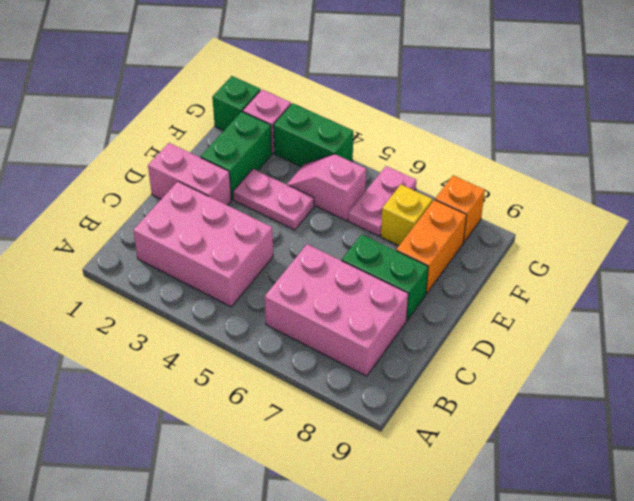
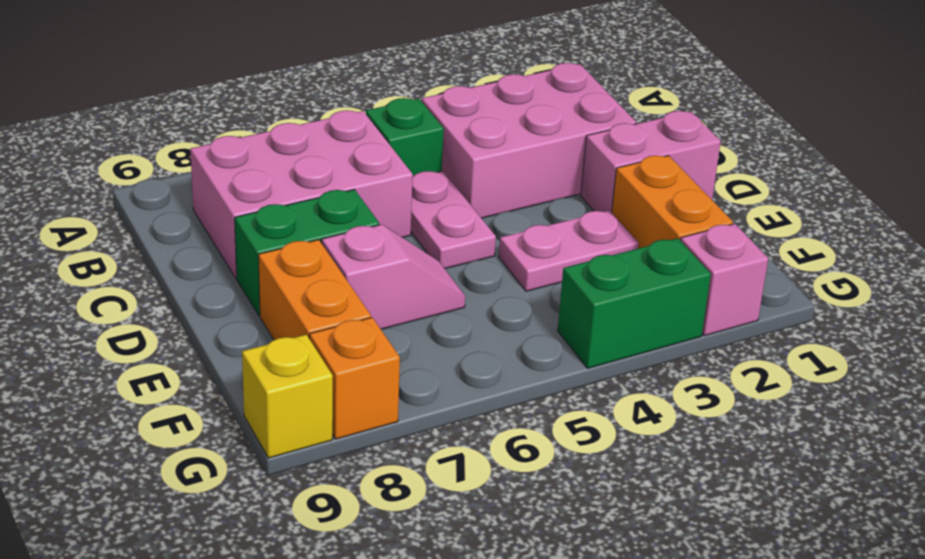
green brick E2:F2 level 1 -> orange brick E2:F2 level 1
pink slope F4:F5 level 1 top 5 -> pink slope E6:E7 level 1 top 7
pink plate F6:G6 level 1 -> pink plate C5:D5 level 1
yellow brick F7 level 1 -> yellow brick G9 level 1
green brick G1 level 1 -> green brick B5 level 1

